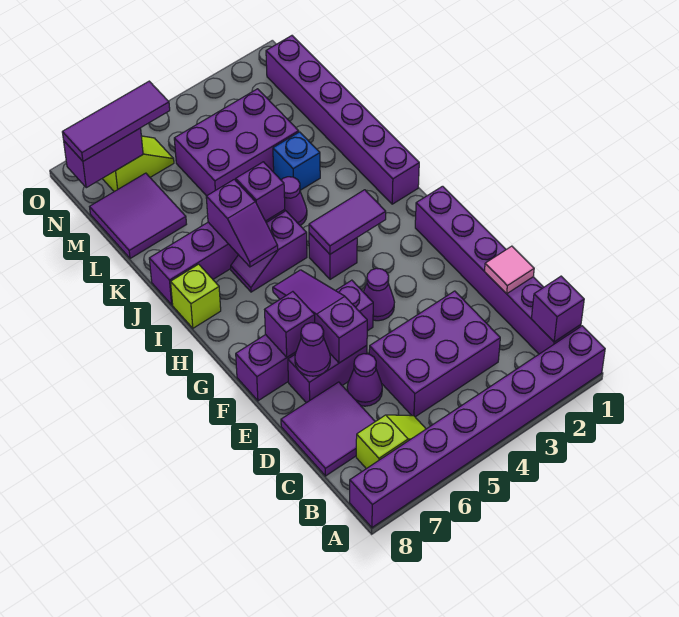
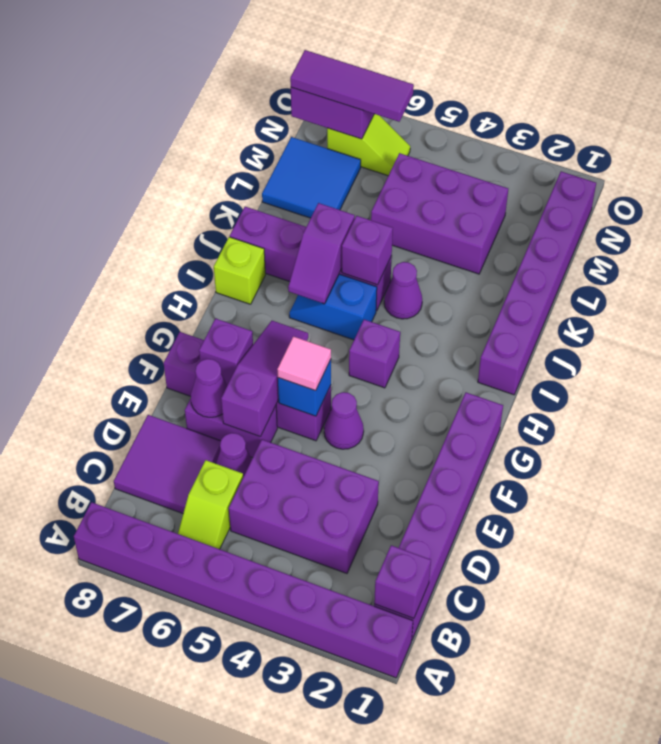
lime slope B6:B7 level 1 top 7 -> lime slope B6:C6 level 1 top C
pink tile D1 level 2 -> pink tile F5 level 3
purple tile H3:H4 level 2 -> none
purple slope I5:I6 level 1 top 5 -> blue slope I5:I6 level 1 top 5
blue brick K3 level 1 -> blue brick F5 level 2
purple tile L7:M8 level 1 -> blue tile L7:M8 level 1

